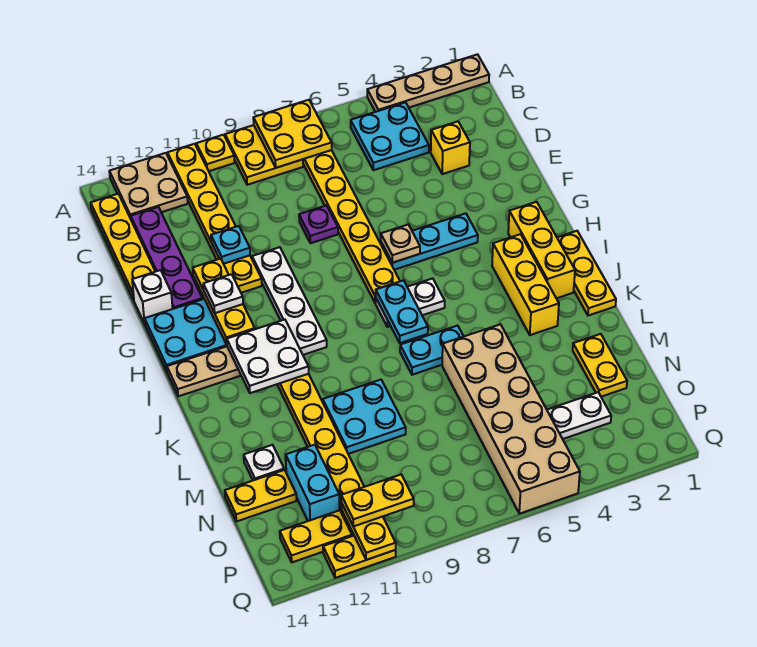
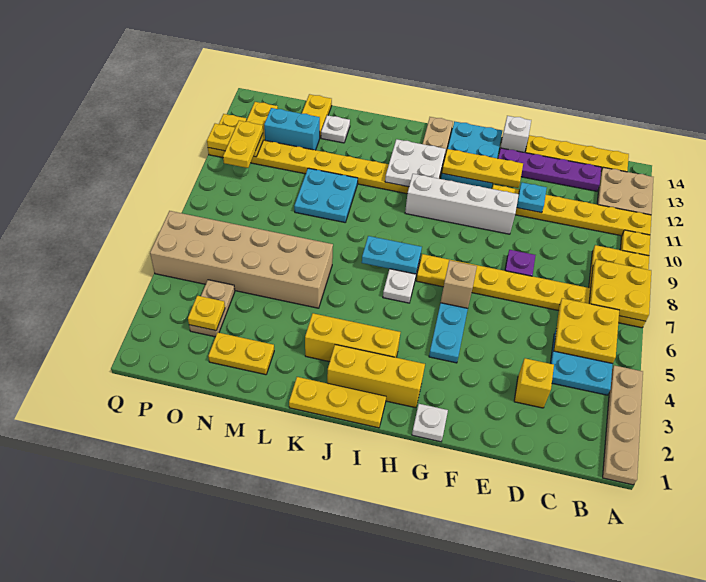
none -> yellow plate B5:C6 level 2
white plate F10:I10 level 1 -> white brick F10:I10 level 1
tan plate G6 level 2 -> tan brick G6 level 2
white plate G12 level 3 -> white plate G1 level 1
cyan plate K6:K7 level 1 -> none
white plate O3:O4 level 1 -> tan plate O3:O4 level 1
none -> yellow plate O3 level 2

